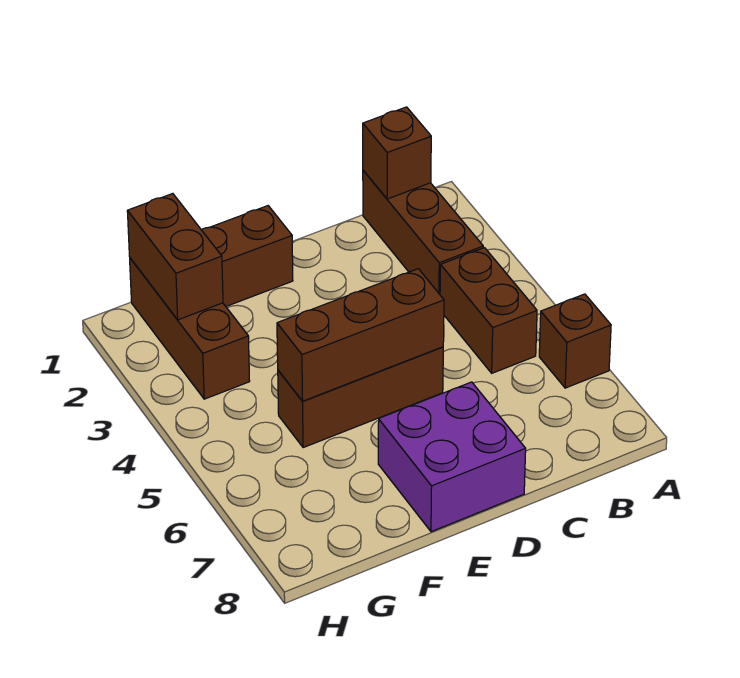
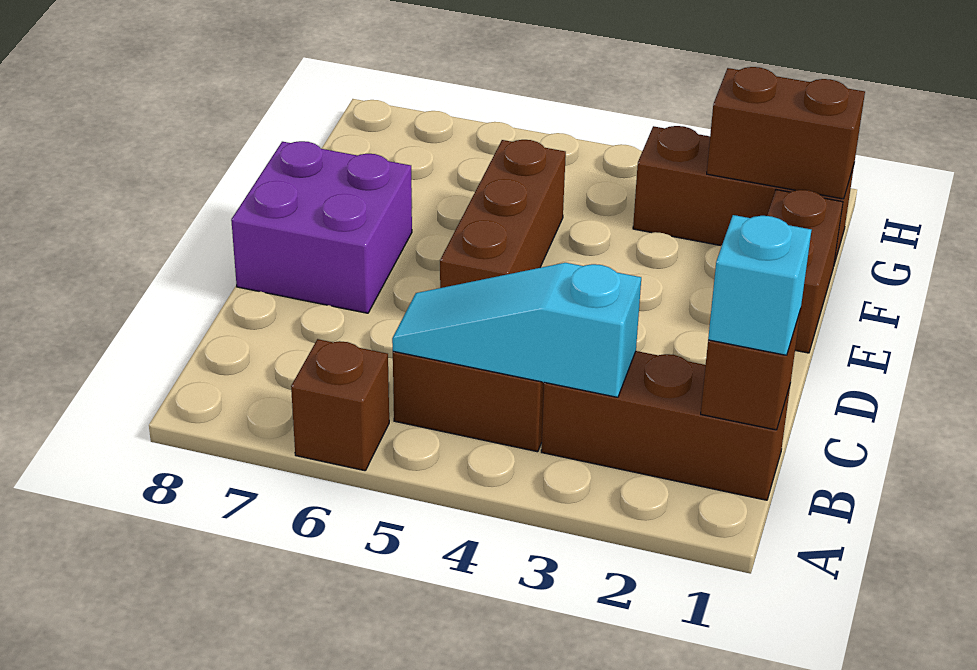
none -> cyan brick B1 level 3
none -> cyan slope B3:B5 level 2 top 3
brown brick D5:F5 level 2 -> none

